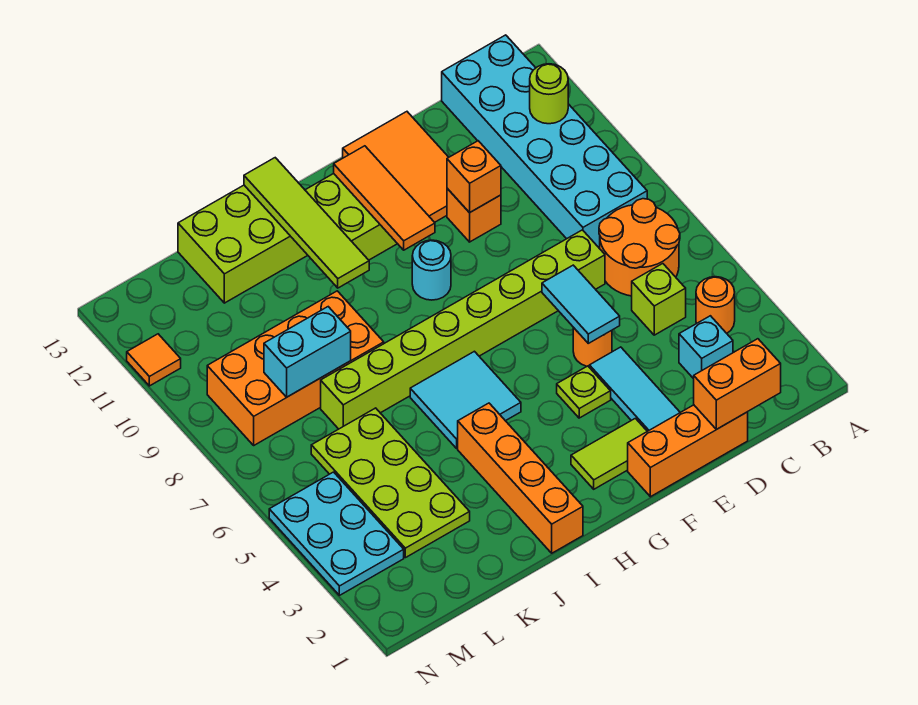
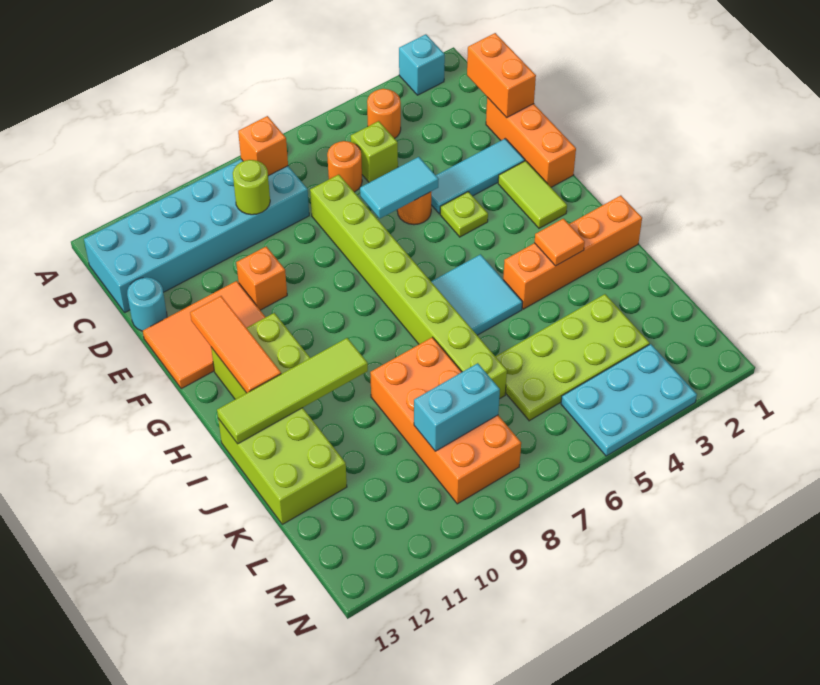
orange round brick B6:C7 level 1 -> orange round brick C6 level 1
lime round brick B11 level 2 -> lime round brick C9 level 2
cyan brick C3 level 1 -> cyan brick A2 level 1
orange brick E10 level 2 -> orange brick B8 level 2
cyan round brick G9 level 1 -> cyan round brick D13 level 1
orange tile G10:G12 level 2 -> orange tile F12:H12 level 2
cyan brick K8:L8 level 2 -> cyan brick L8:L9 level 2
orange tile N11 level 1 -> orange tile I3 level 2

